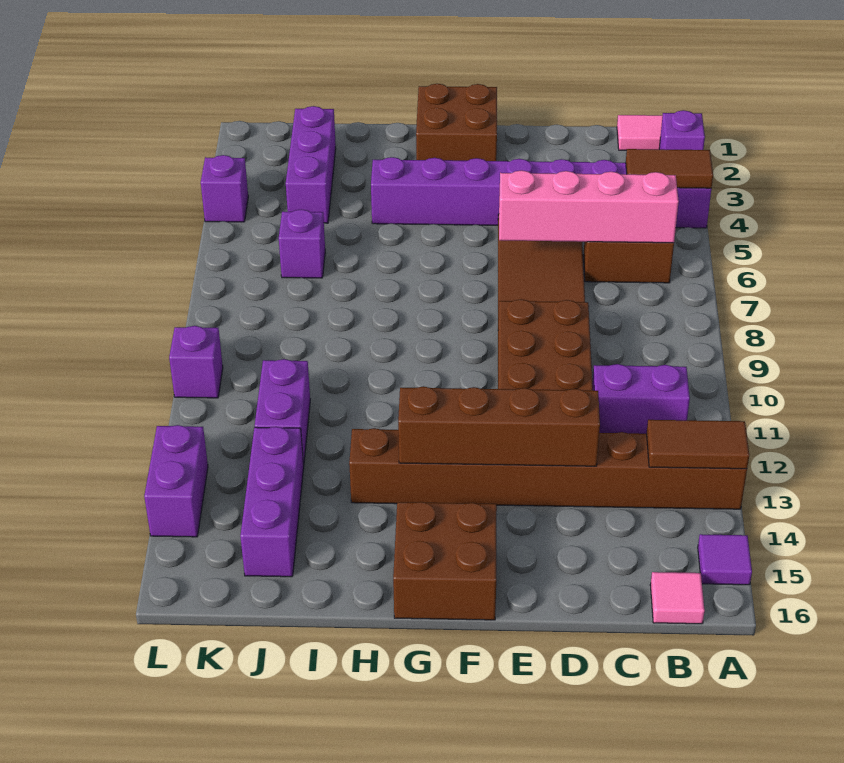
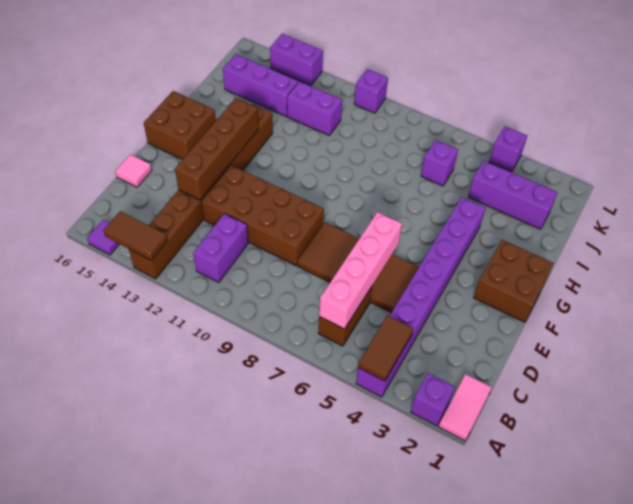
brown tile A13:B13 level 2 -> brown tile A13:A14 level 2
pink tile B16 level 1 -> pink tile D16 level 1

